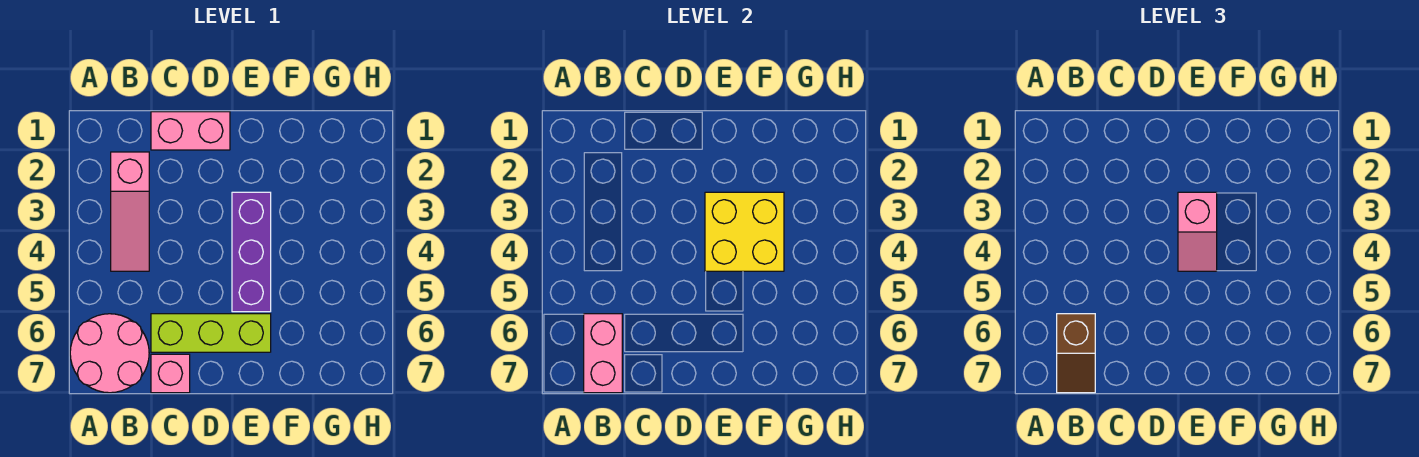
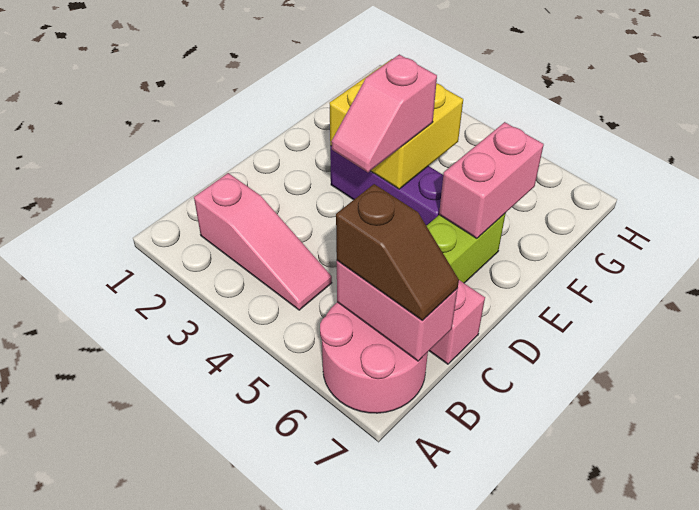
pink brick C1:D1 level 1 -> pink brick E6:F6 level 2
pink slope E3:E4 level 3 top 3 -> pink slope D4:E4 level 3 top E

